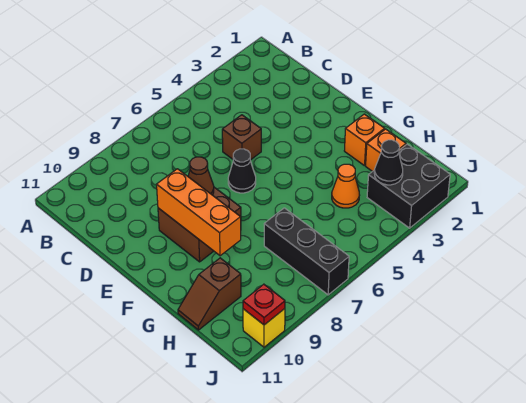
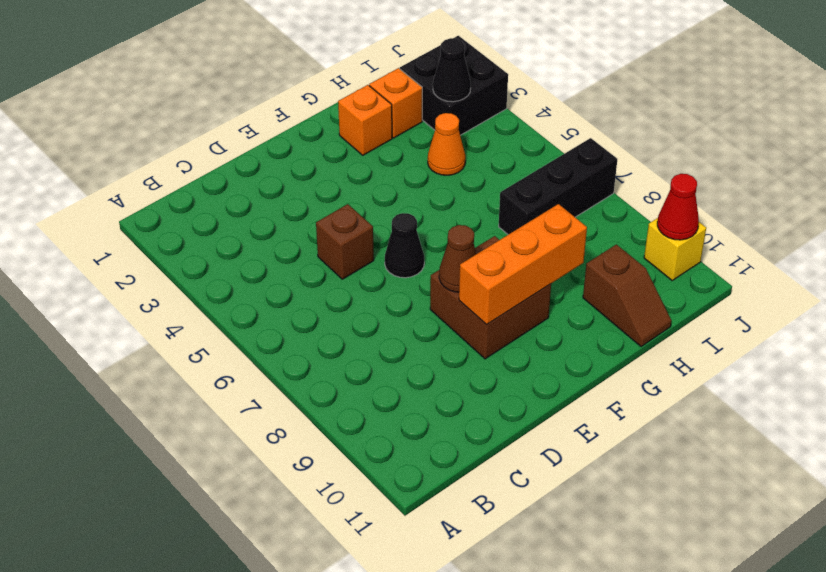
red plate J10 level 2 -> red cone J10 level 2

